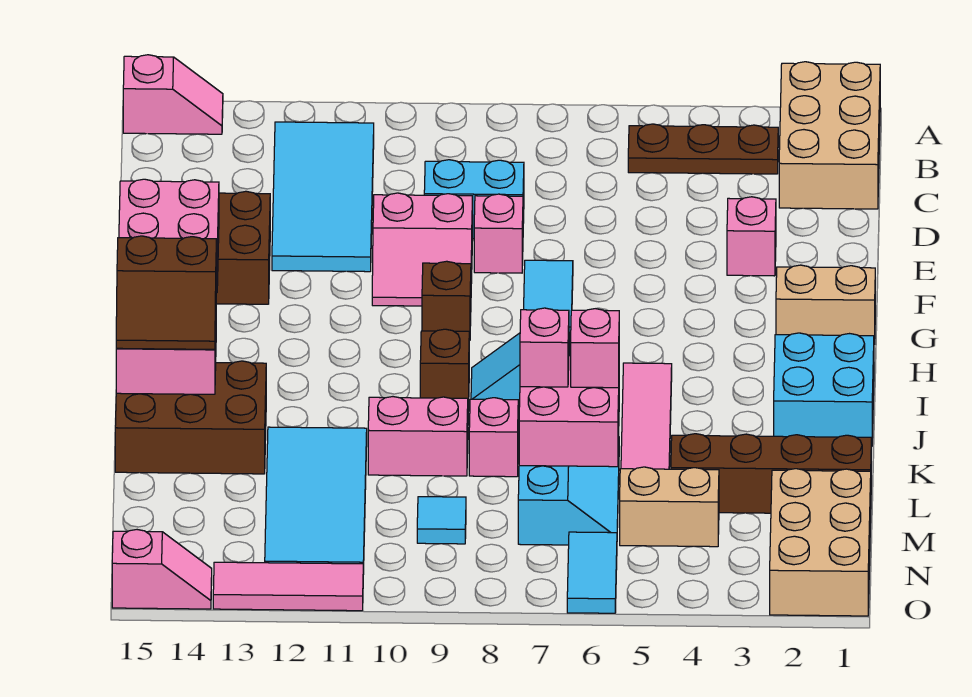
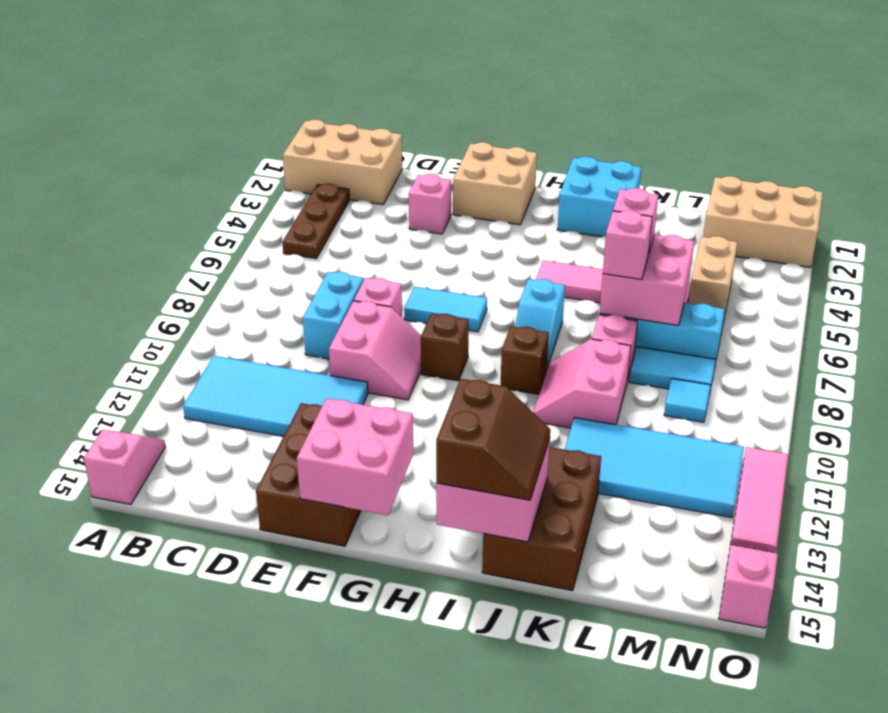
tan brick G1:G2 level 1 -> tan brick F1:G2 level 1
brown brick L1:L4 level 1 -> none
cyan tile N6:O6 level 1 -> cyan tile L8:M8 level 1

